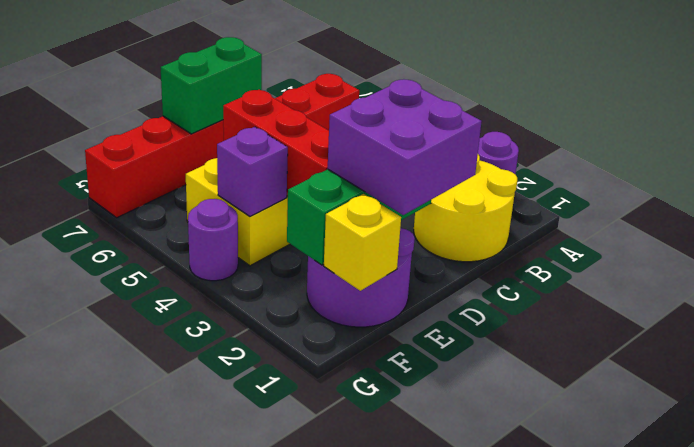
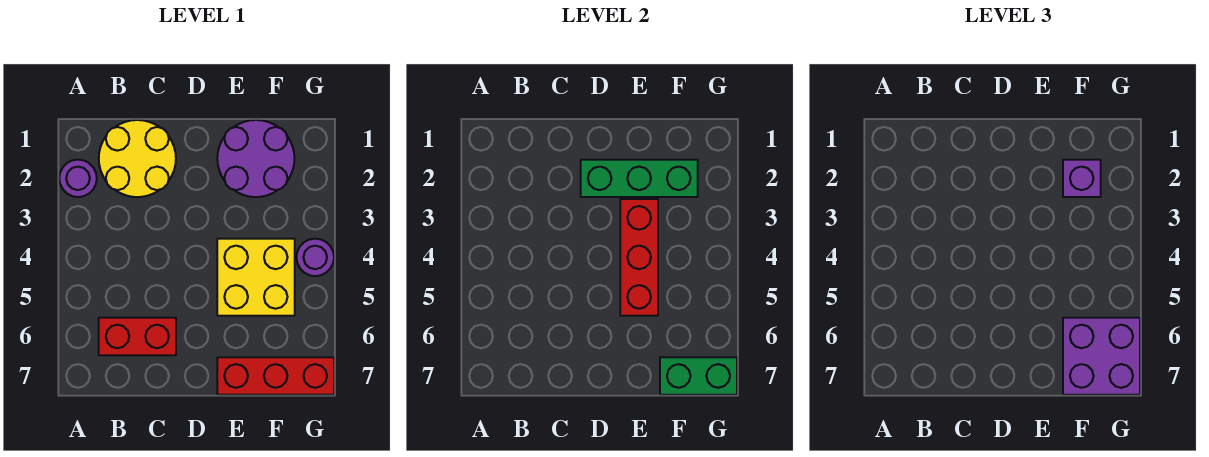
purple brick D1:E2 level 3 -> purple brick F6:G7 level 3
green brick D7:E7 level 2 -> green brick F7:G7 level 2
yellow brick F1 level 2 -> none
purple brick F4 level 2 -> purple brick F2 level 3

